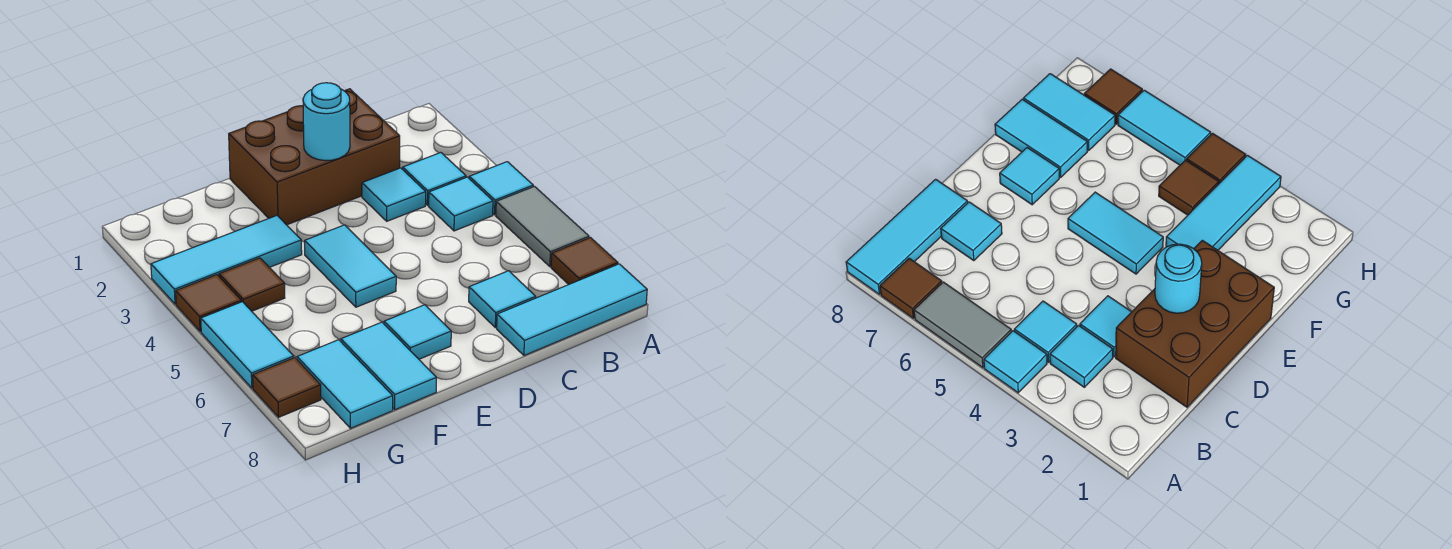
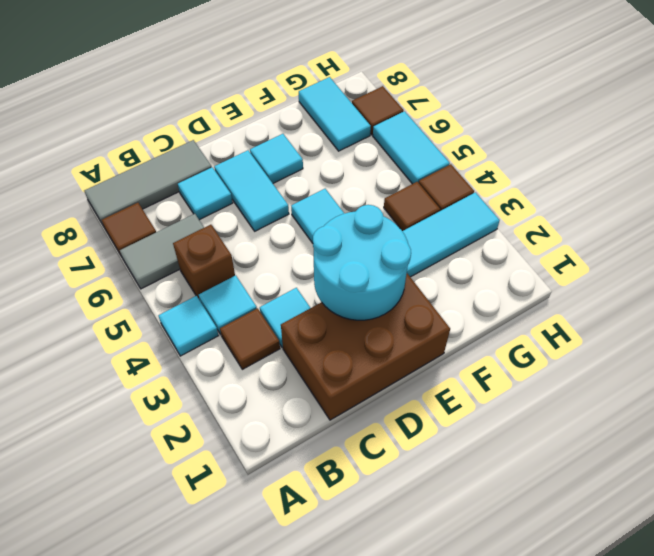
grey tile A5:A6 level 1 -> grey tile A6:B6 level 1
cyan tile A8:C8 level 1 -> grey tile A8:C8 level 1
cyan tile B3 level 1 -> brown tile B3 level 1
none -> brown brick B5 level 1
cyan round brick D2 level 2 -> cyan round brick D2:E3 level 2
cyan tile F7:F8 level 1 -> cyan tile D6:D7 level 1

